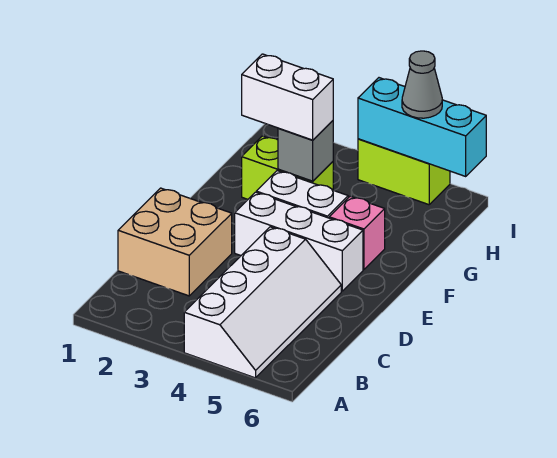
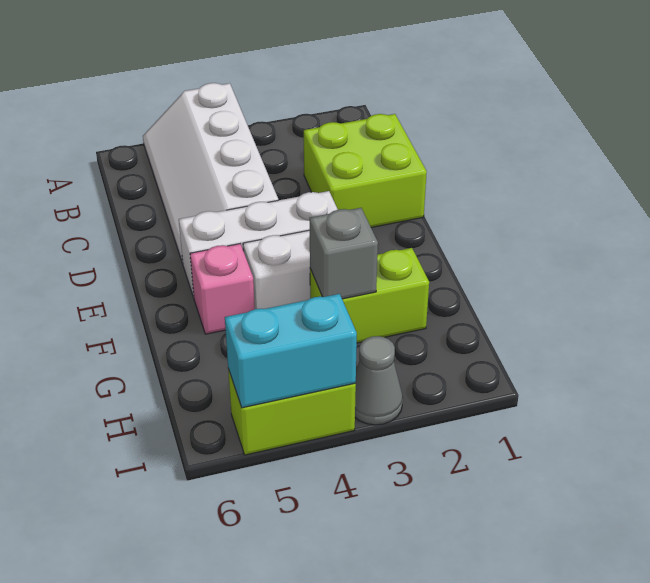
tan brick C1:D2 level 1 -> lime brick C1:D2 level 1
white brick G2:G3 level 3 -> none
cyan brick I4:I6 level 2 -> cyan brick I4:I5 level 2
grey cone I5 level 3 -> grey cone I3 level 1

